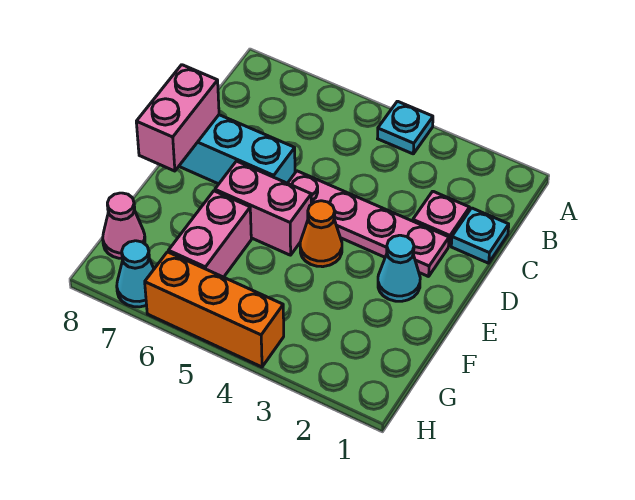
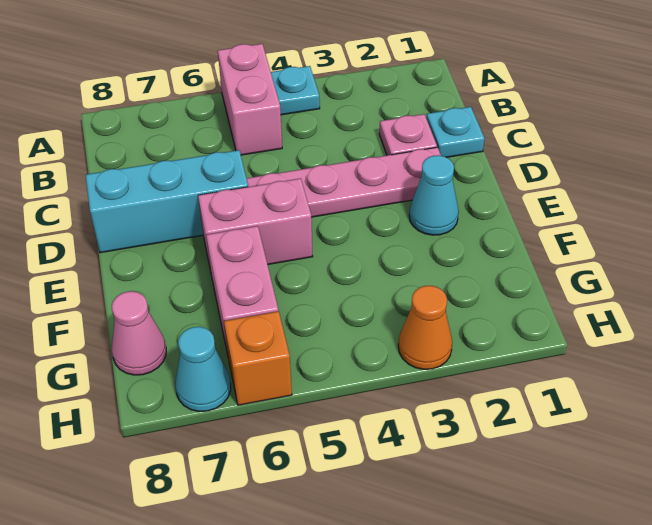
pink brick D8:E8 level 2 -> pink brick A5:B5 level 1
orange cone E4 level 1 -> orange cone H3 level 1
orange brick H4:H6 level 1 -> orange brick H6 level 1

